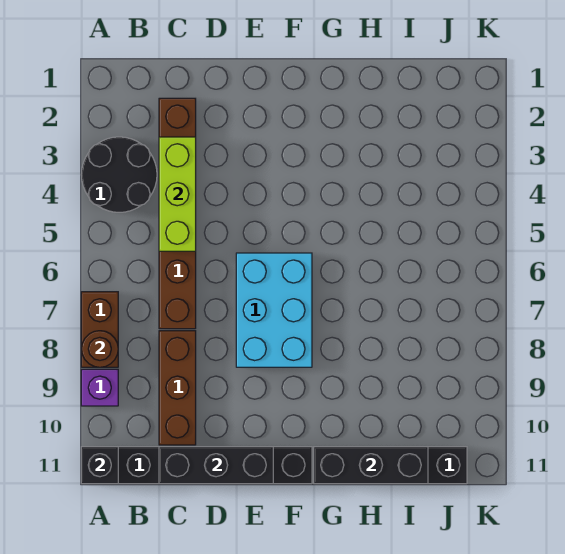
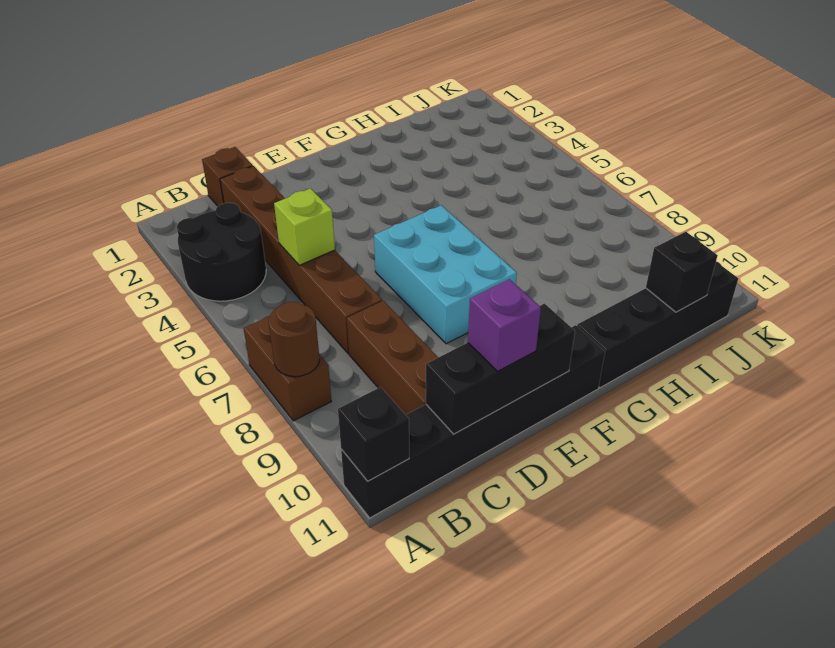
purple brick A9 level 1 -> purple brick D11 level 3
none -> brown brick C1 level 1
lime brick C3:C5 level 2 -> lime brick C5 level 2
black brick G11:I11 level 2 -> black brick I11 level 2

